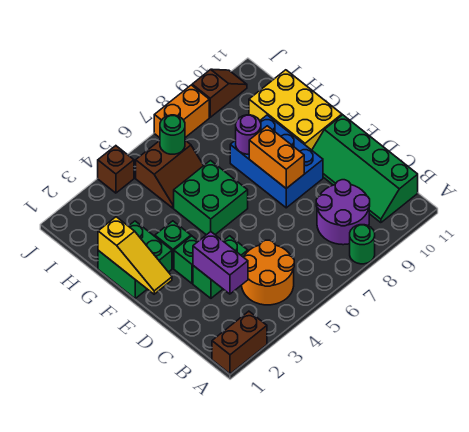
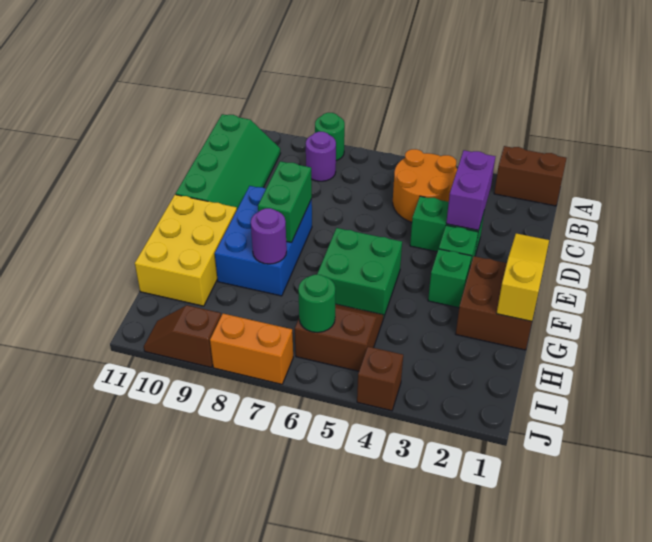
purple round brick B8:C9 level 1 -> purple round brick B8 level 1
orange brick E8:F8 level 2 -> green brick E8:F8 level 2
green brick F1:G2 level 1 -> brown brick F1:G2 level 1

